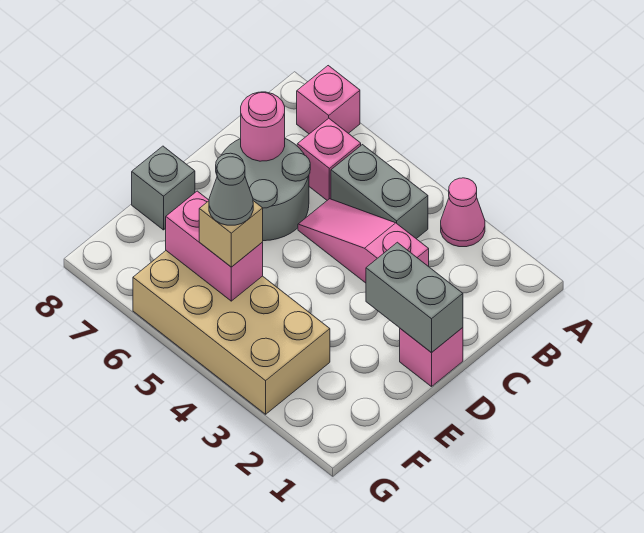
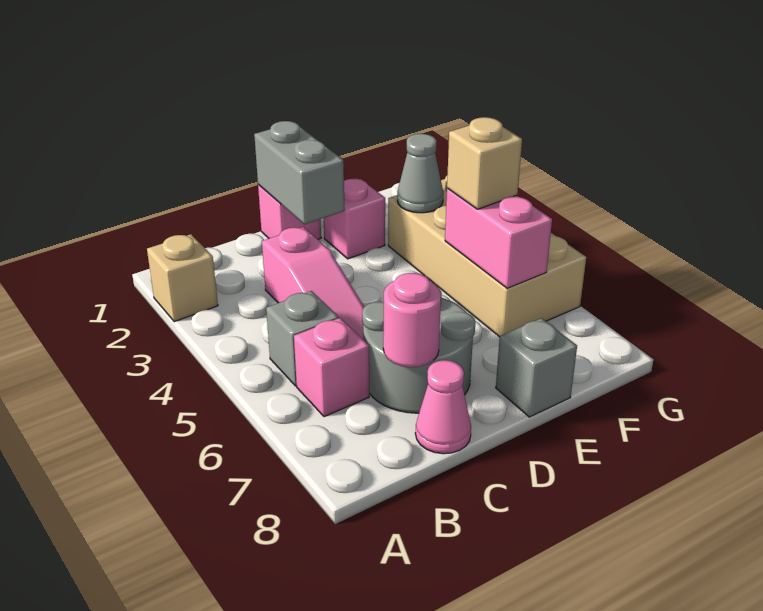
none -> tan brick A2 level 1
pink cone A3 level 1 -> pink cone C8 level 1
pink brick A7 level 1 -> pink brick E2 level 1
grey brick B4:B5 level 1 -> grey brick B5 level 1
grey cone F5 level 4 -> grey cone F3 level 2

